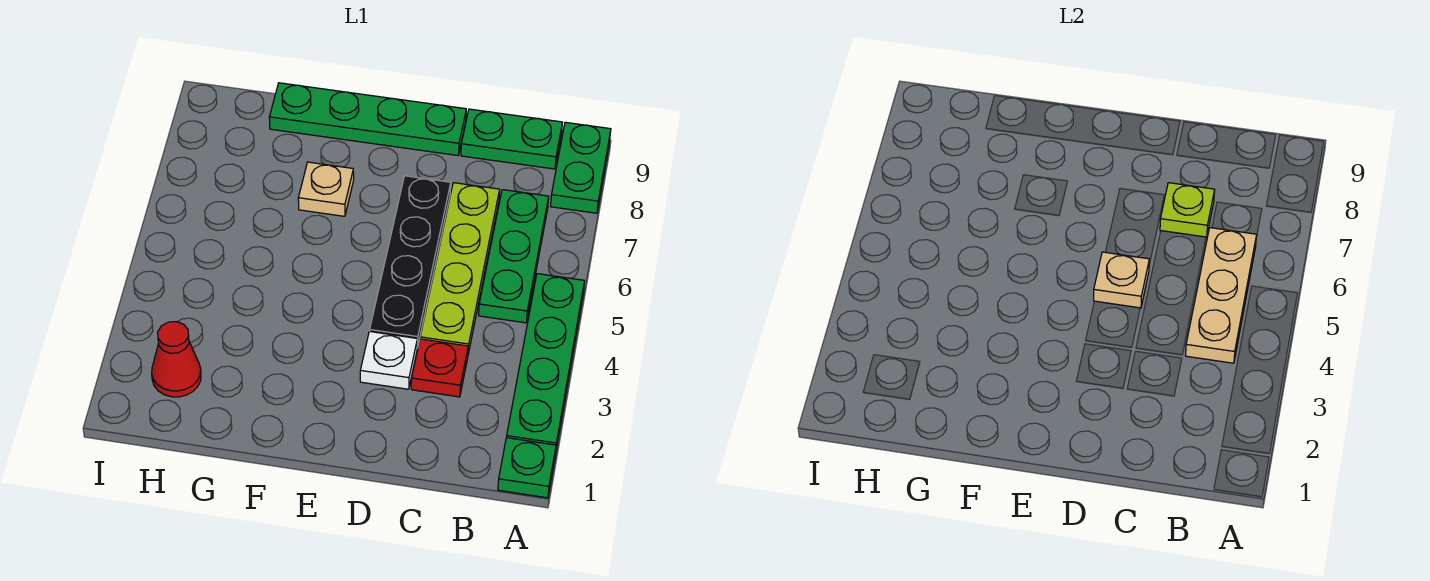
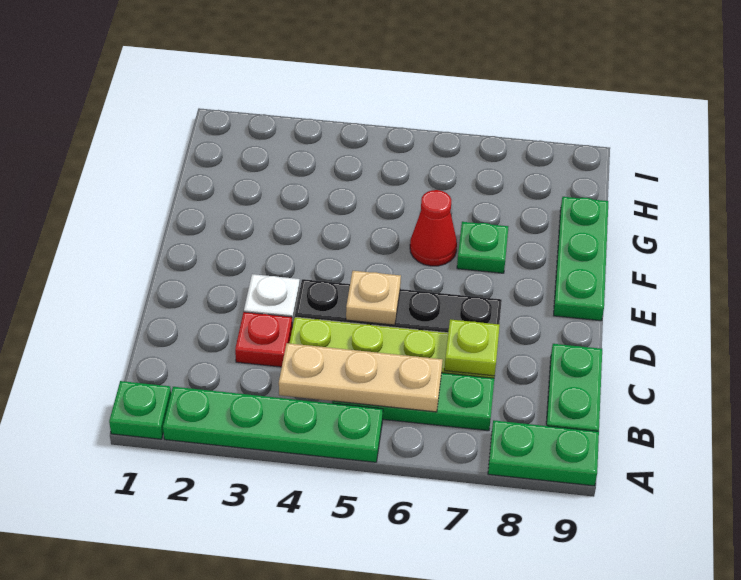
green plate D9:G9 level 1 -> green plate E9:G9 level 1
tan plate F7 level 1 -> green plate F7 level 1
red cone H2 level 1 -> red cone F6 level 1

